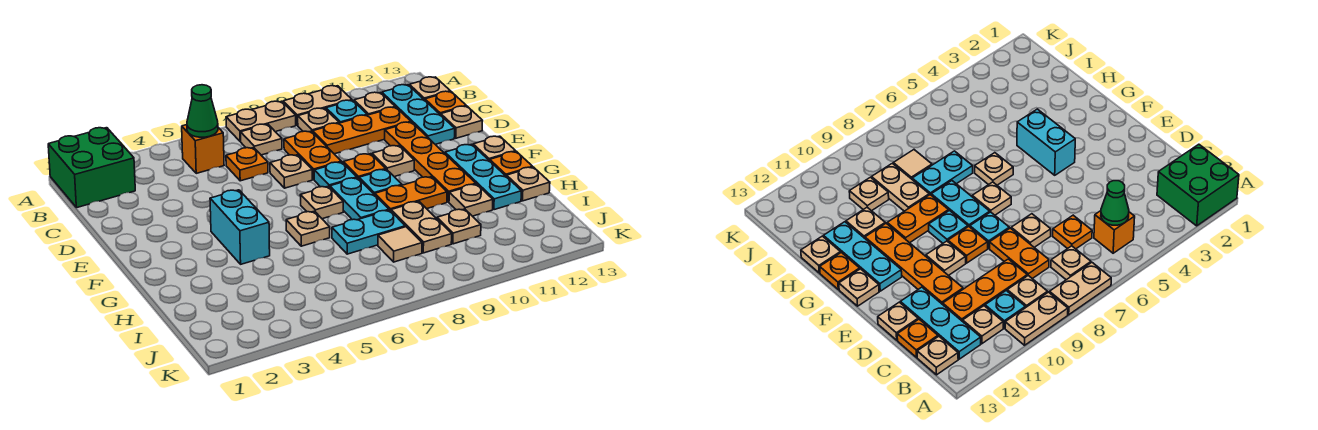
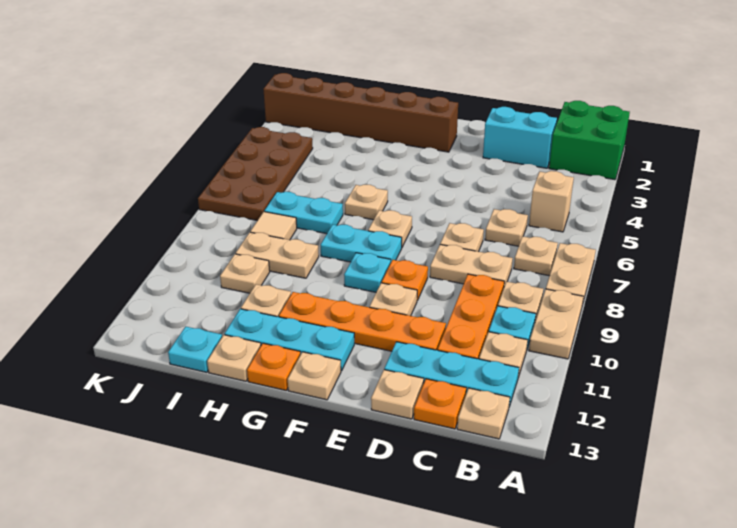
orange brick B5 level 1 -> tan brick B5 level 1
green cone B5 level 2 -> none
orange plate C6 level 1 -> tan plate C6 level 1
orange plate C8:D8 level 1 -> tan plate C8:D8 level 1
cyan plate E8 level 1 -> cyan plate I13 level 1
none -> brown brick F2:K2 level 1
cyan brick F4:G4 level 1 -> cyan brick C2:D2 level 1
orange plate G9:G10 level 1 -> none
cyan plate H7:H8 level 1 -> cyan plate H7:I7 level 1
none -> brown plate J4:K7 level 1

